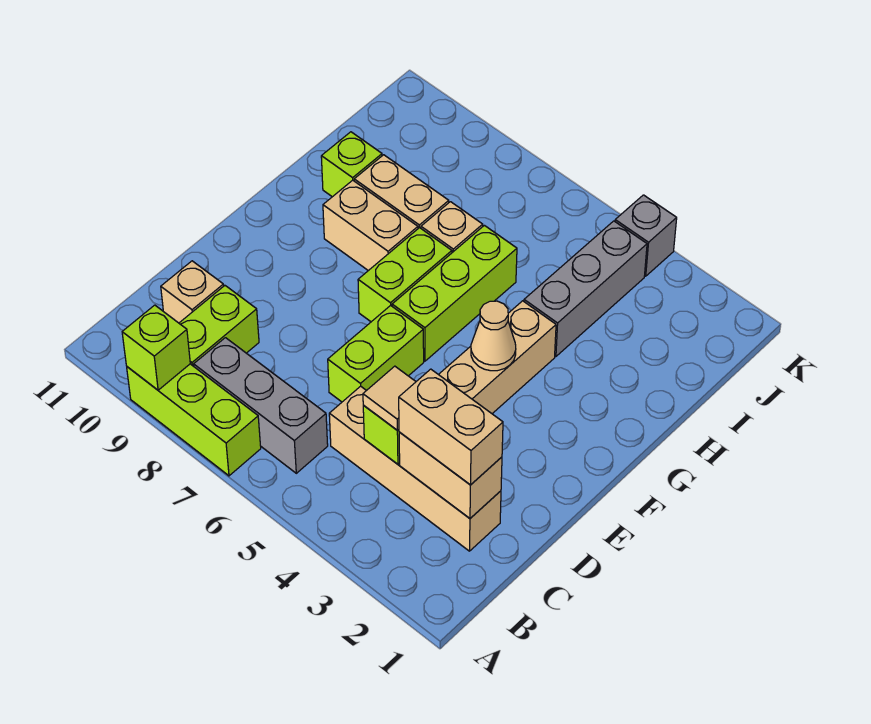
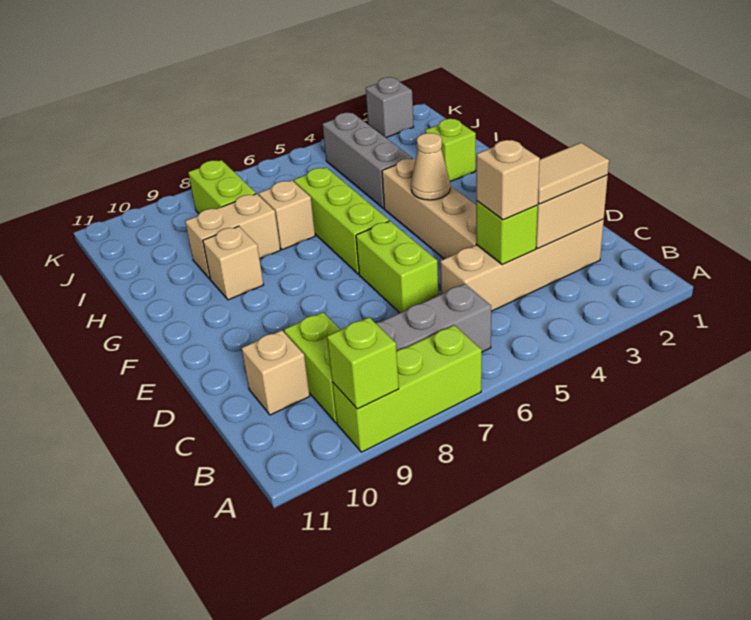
tan brick C2:C3 level 3 -> tan tile C2:C3 level 3
tan tile C4 level 3 -> tan brick C4 level 3
lime brick F7:G7 level 1 -> lime brick I8:J8 level 1
tan brick G8:G9 level 1 -> tan brick G9 level 1
lime brick H10 level 1 -> lime brick H2 level 1
grey brick K4 level 1 -> grey brick K2 level 1

